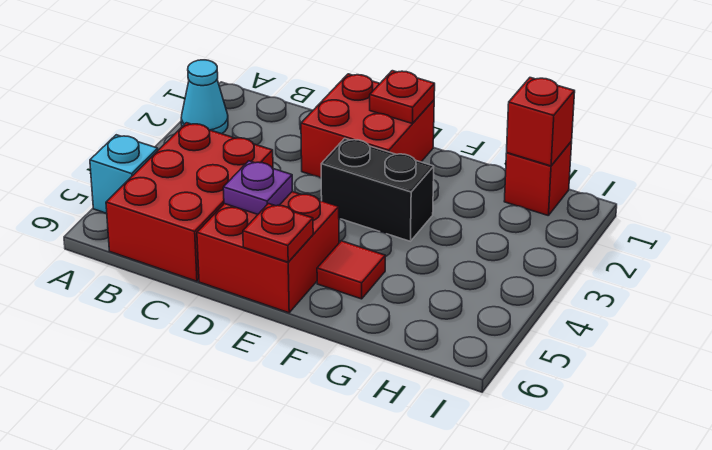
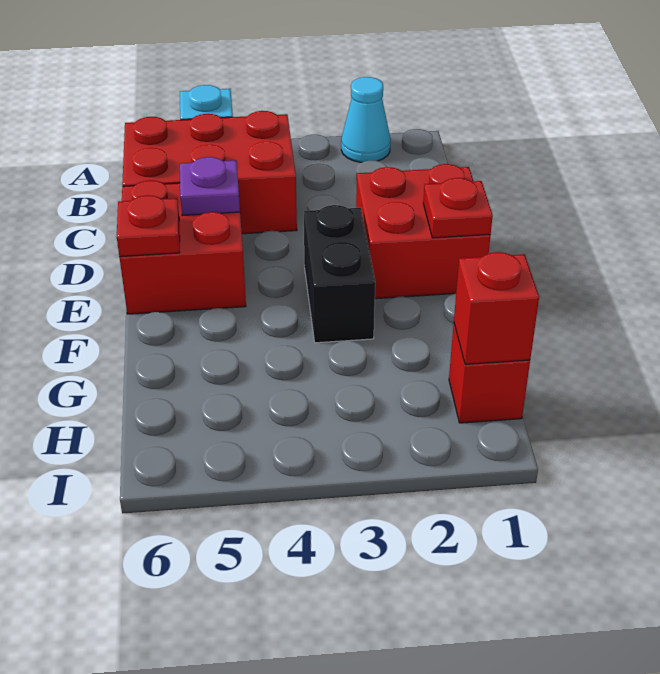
red tile F5 level 1 -> none

